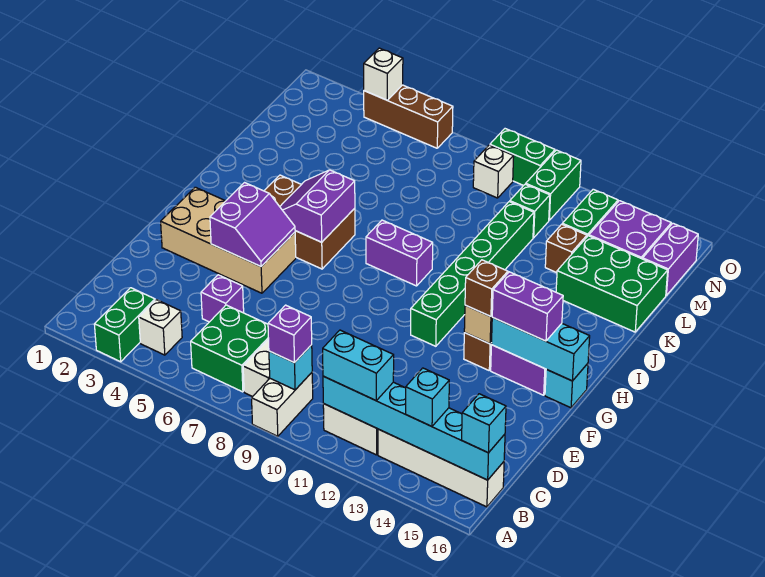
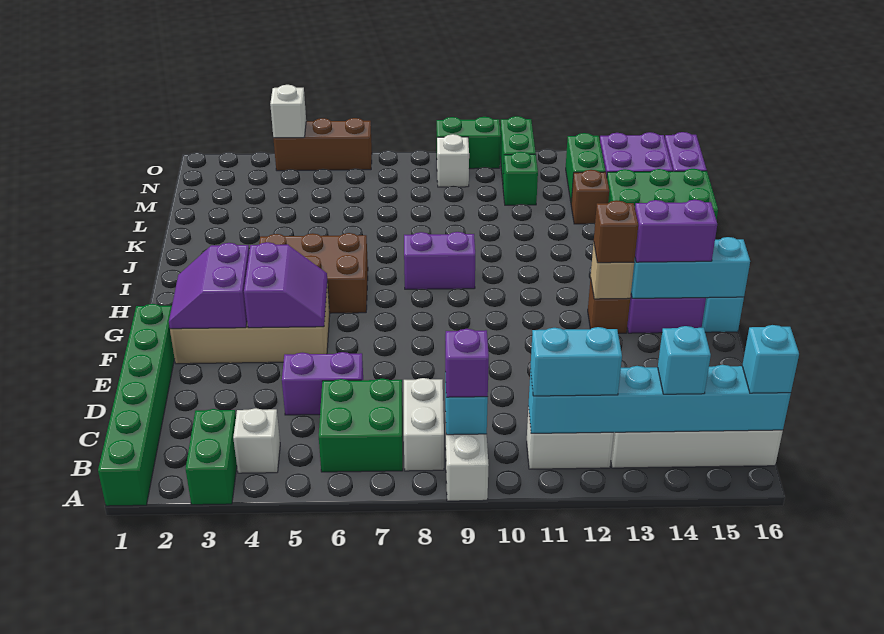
purple brick D5 level 1 -> purple brick D5:D6 level 1
green brick G11:L11 level 1 -> green brick A1:F1 level 1
purple slope H5:I6 level 2 top 6 -> purple slope F2:G3 level 2 top 3

